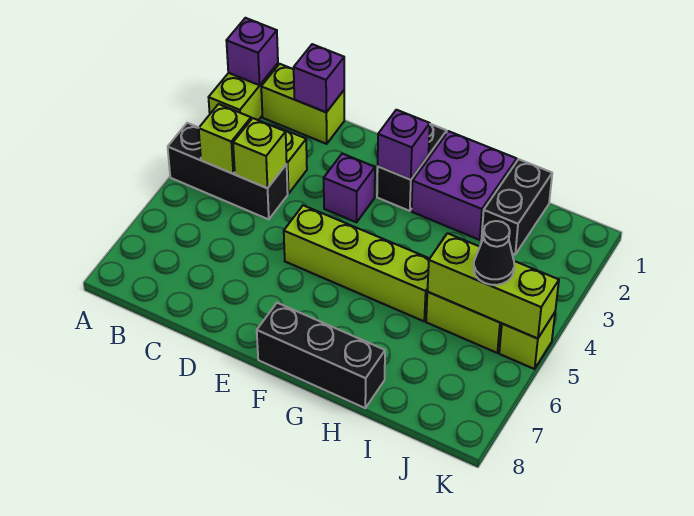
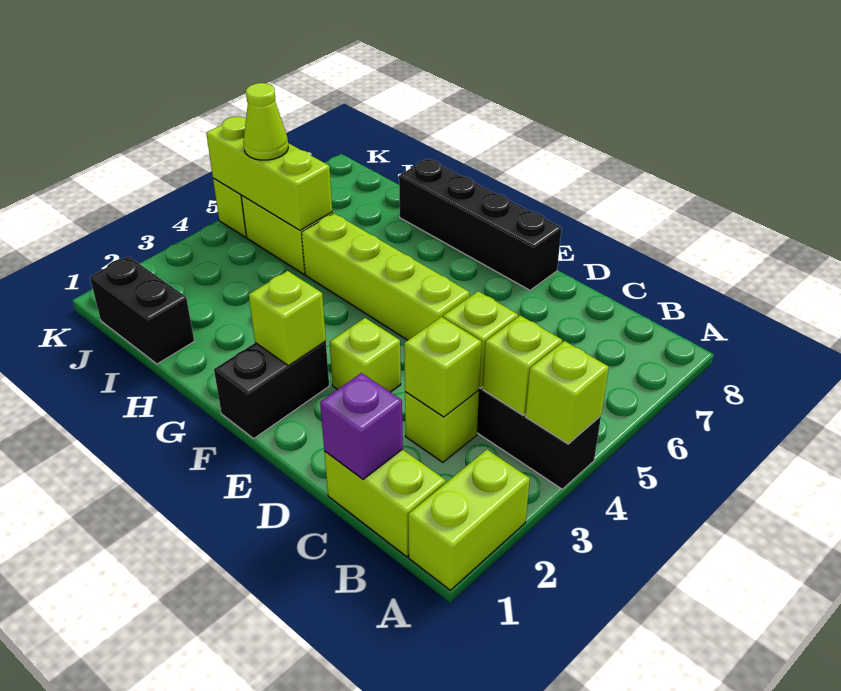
purple brick A1 level 2 -> none
none -> lime brick A4 level 2
none -> lime brick C3 level 2
purple brick E3 level 1 -> lime brick E3 level 1
purple brick F2 level 2 -> lime brick F2 level 2
black brick F8:H8 level 1 -> black brick E8:H8 level 1
purple brick G1:H2 level 1 -> none
black brick I1:I2 level 1 -> black brick I1:J1 level 1
black cone J5 level 3 -> lime cone J5 level 3

